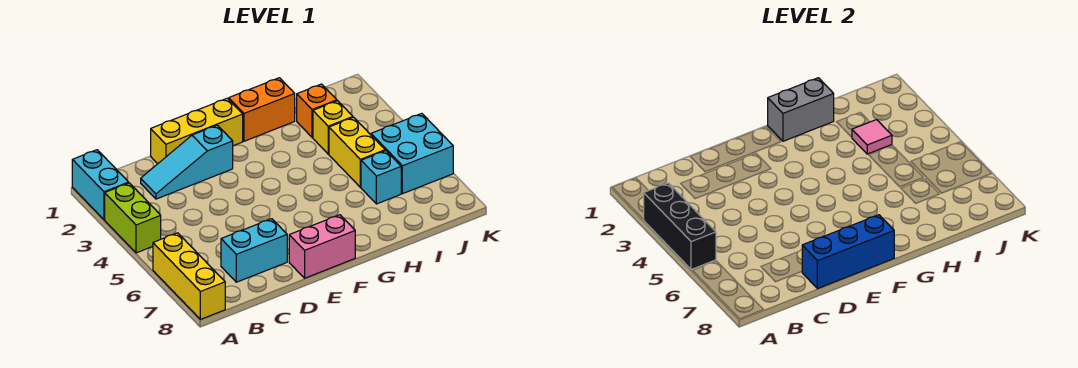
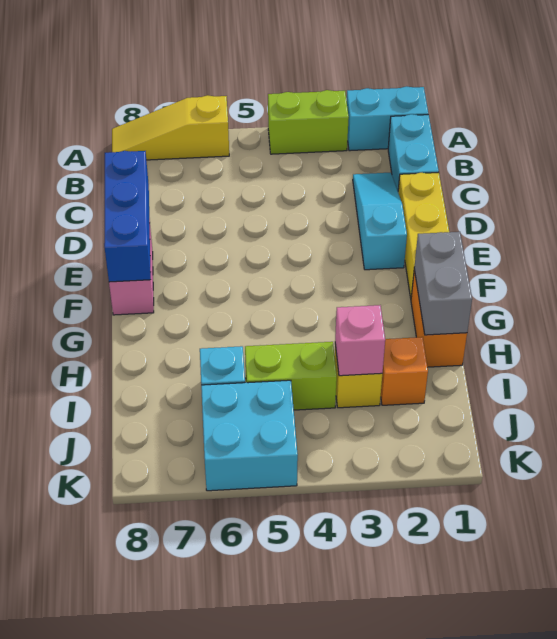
black brick A3:A5 level 2 -> none
yellow brick A6:A8 level 1 -> yellow slope A6:A8 level 1 top 6
cyan brick C7:D7 level 1 -> cyan brick B1:C1 level 1
pink tile I3 level 2 -> pink brick I3 level 2
yellow brick I4:I5 level 1 -> lime brick I4:I5 level 1

